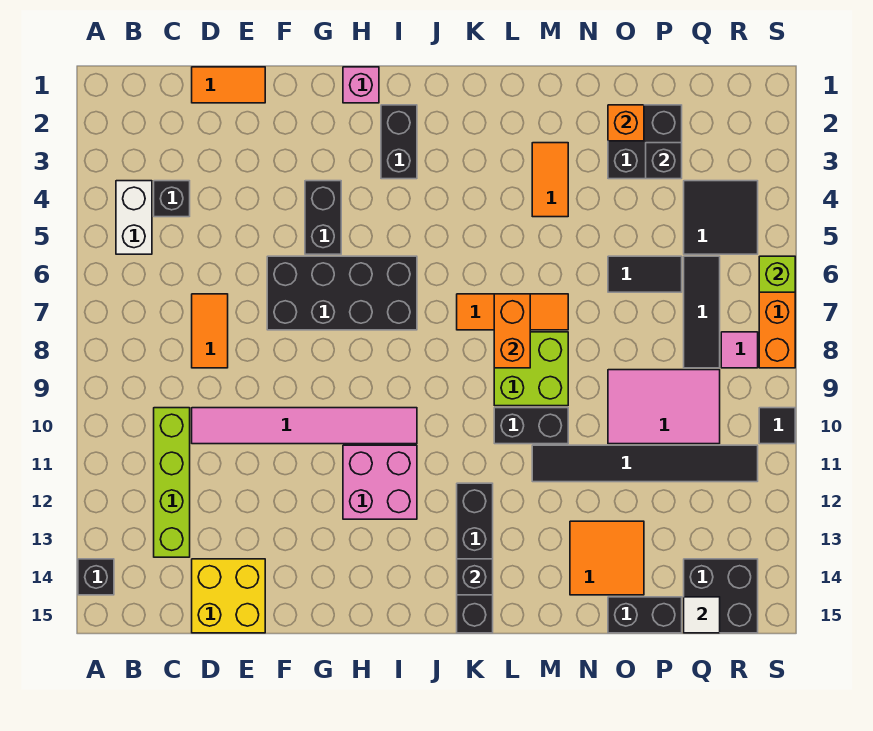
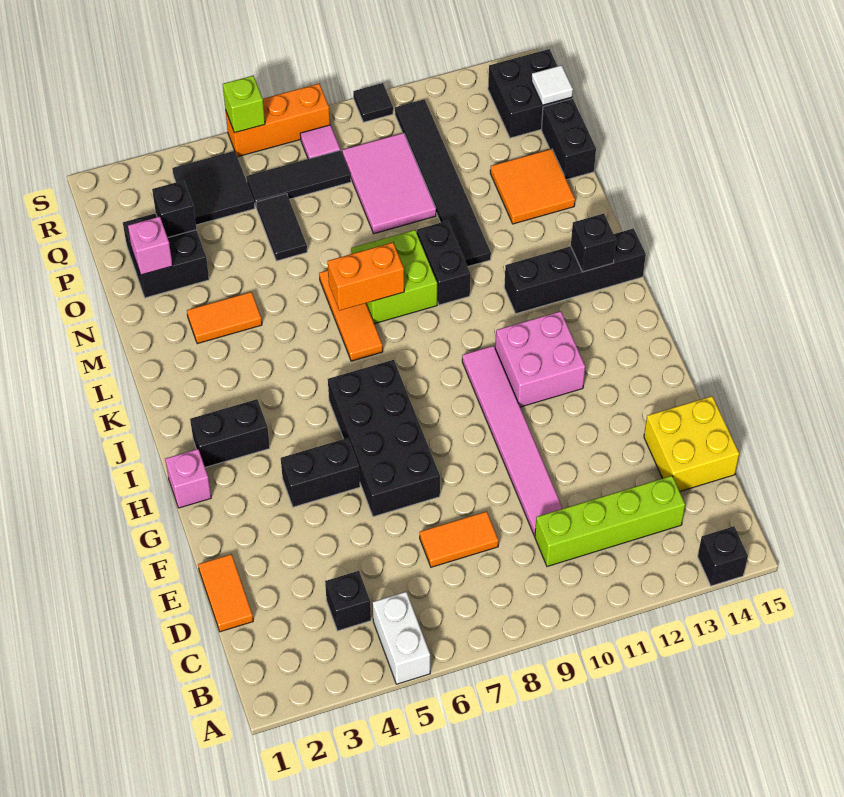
white brick B4:B5 level 1 -> white brick A5:B5 level 1
orange brick O2 level 2 -> pink brick O2 level 2

